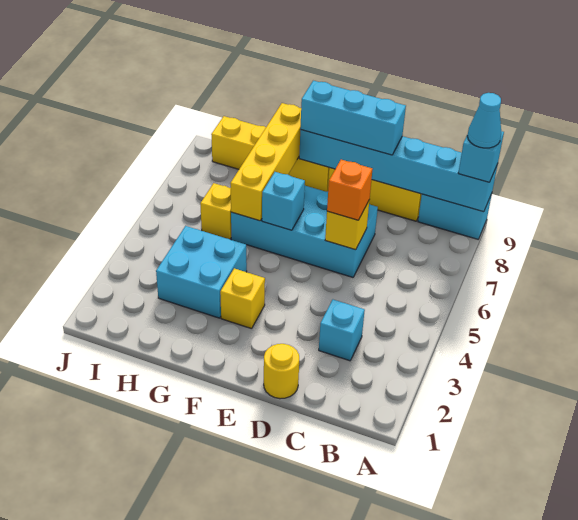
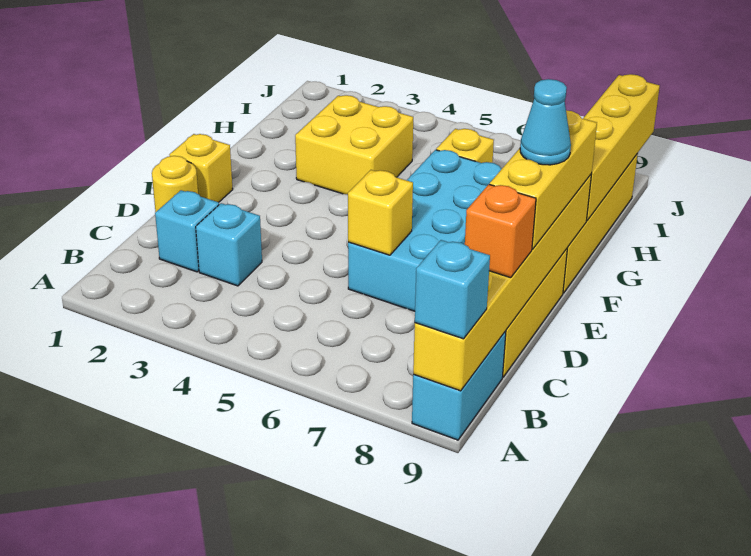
cyan brick A9:F9 level 2 -> yellow brick A9:F9 level 2
cyan cone A9 level 4 -> cyan cone E9 level 4
orange brick D6 level 3 -> orange brick C9 level 3
cyan brick D9:F9 level 3 -> yellow brick D9:F9 level 3
yellow brick F3 level 1 -> yellow brick E1 level 1
cyan brick F6 level 2 -> cyan brick C2 level 1
cyan brick G3:H4 level 1 -> yellow brick G3:H4 level 1
yellow brick G6:G9 level 2 -> yellow brick G9:J9 level 2

